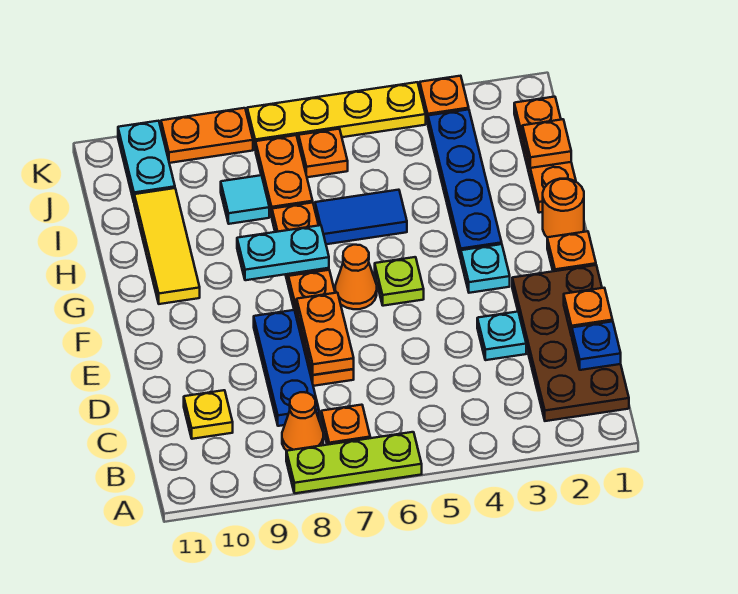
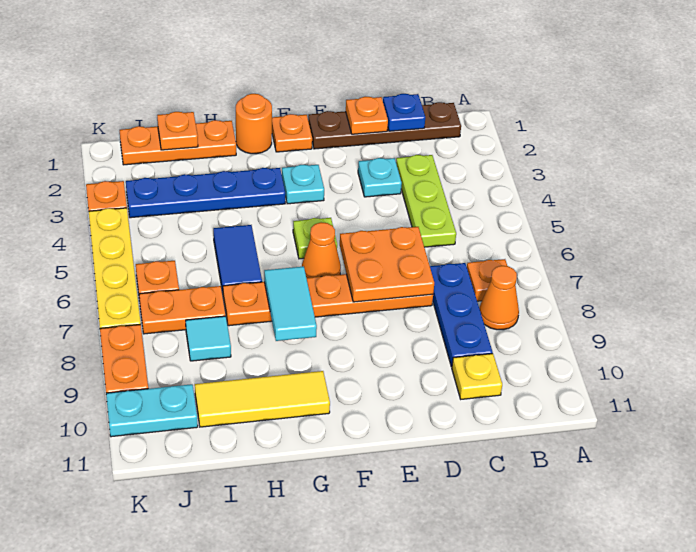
lime plate A6:A8 level 1 -> lime plate C3:C5 level 1
brown plate B1:E2 level 1 -> brown plate B1:E1 level 1
blue plate C8:E8 level 1 -> blue plate C7:C9 level 1
orange plate D7:E7 level 2 -> orange plate D6:E7 level 2
cyan plate G7:G8 level 2 -> cyan tile G7:G8 level 2

